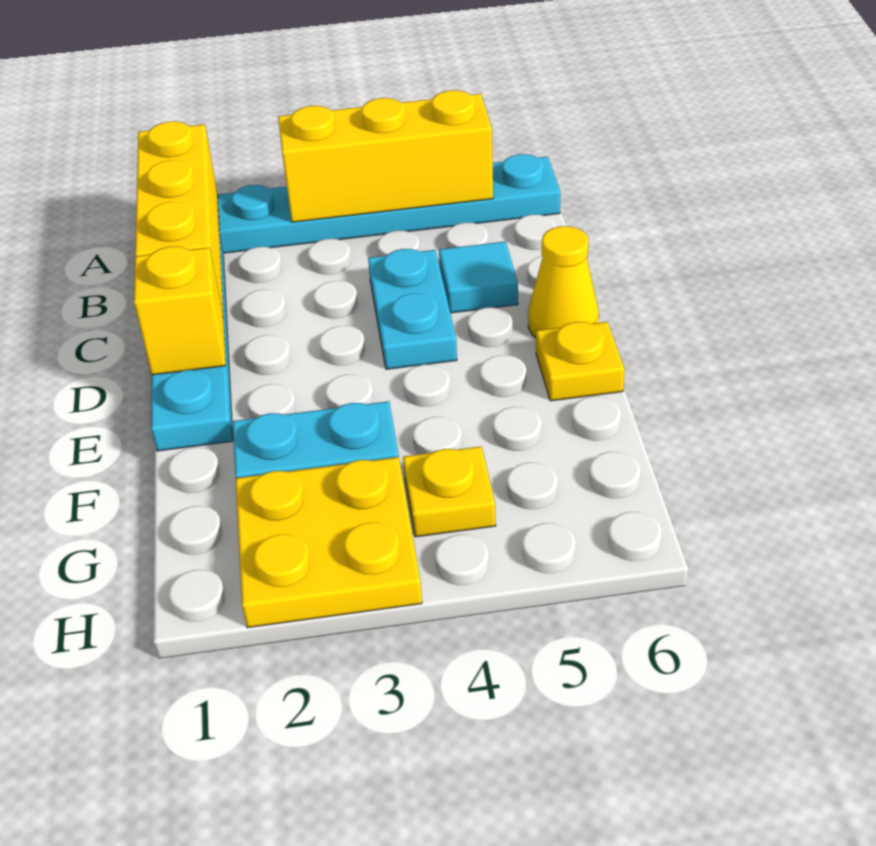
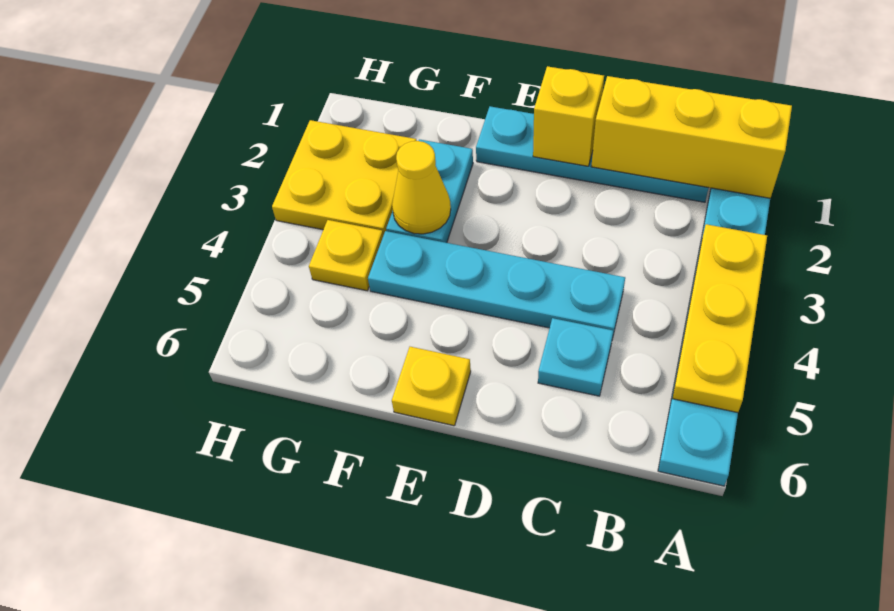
yellow brick A3:A5 level 2 -> yellow plate A3:A5 level 2
cyan plate C4:D4 level 1 -> cyan plate C4:F4 level 1
cyan tile C5 level 1 -> cyan plate C5 level 1
yellow cone D6 level 1 -> yellow cone F3 level 2

